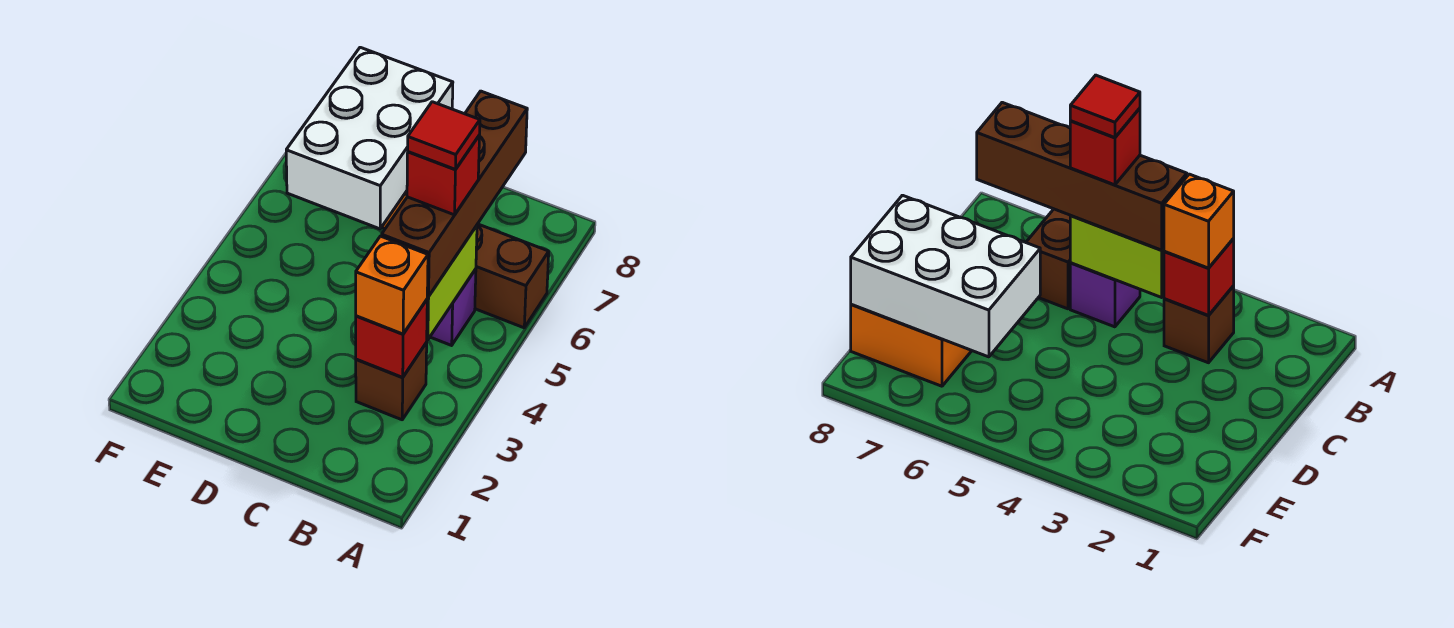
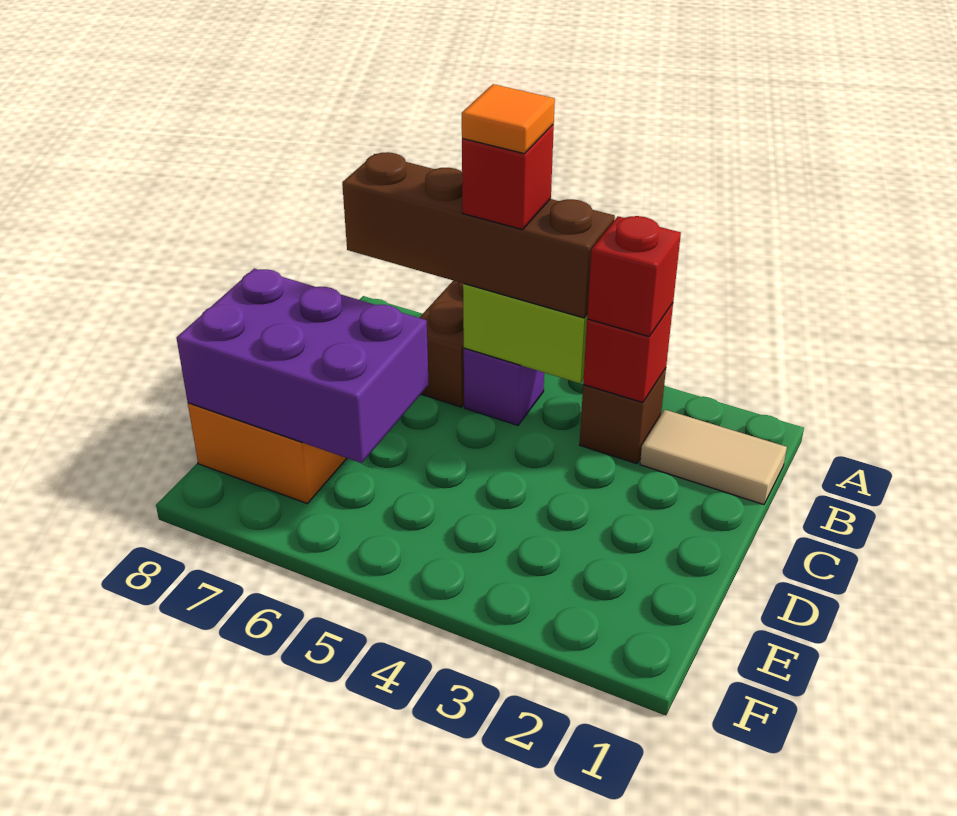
none -> tan tile B1:B2 level 1
orange brick B3 level 3 -> red brick B3 level 3
red tile B5 level 5 -> orange tile B5 level 5
white brick D6:E8 level 2 -> purple brick D6:E8 level 2

